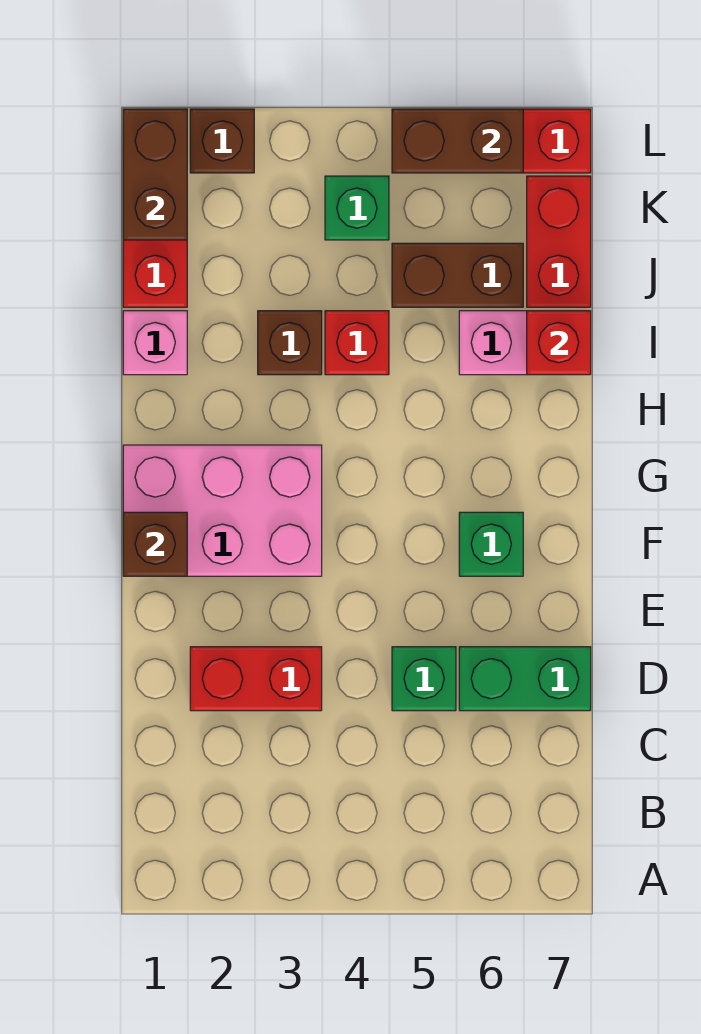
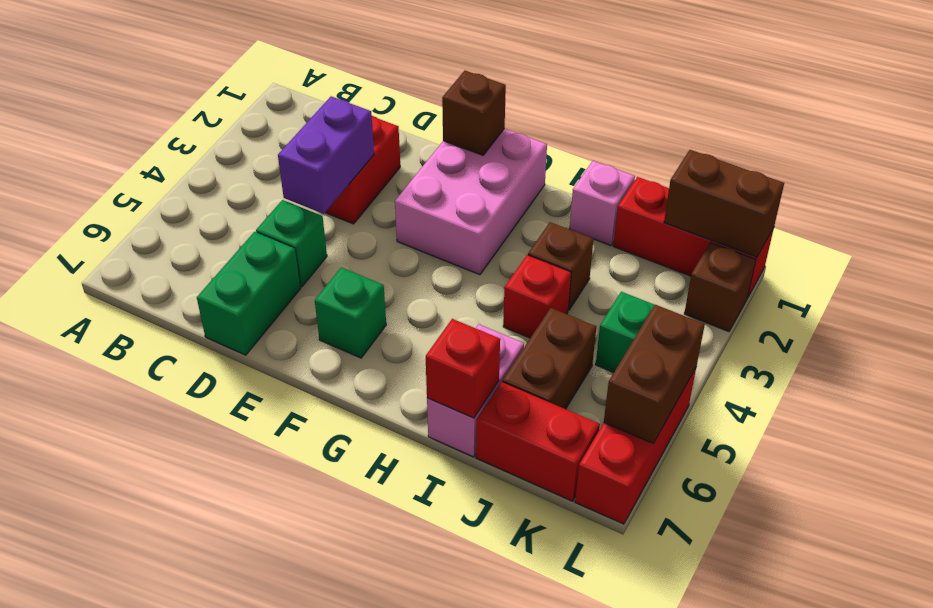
none -> purple brick D3:D4 level 2

